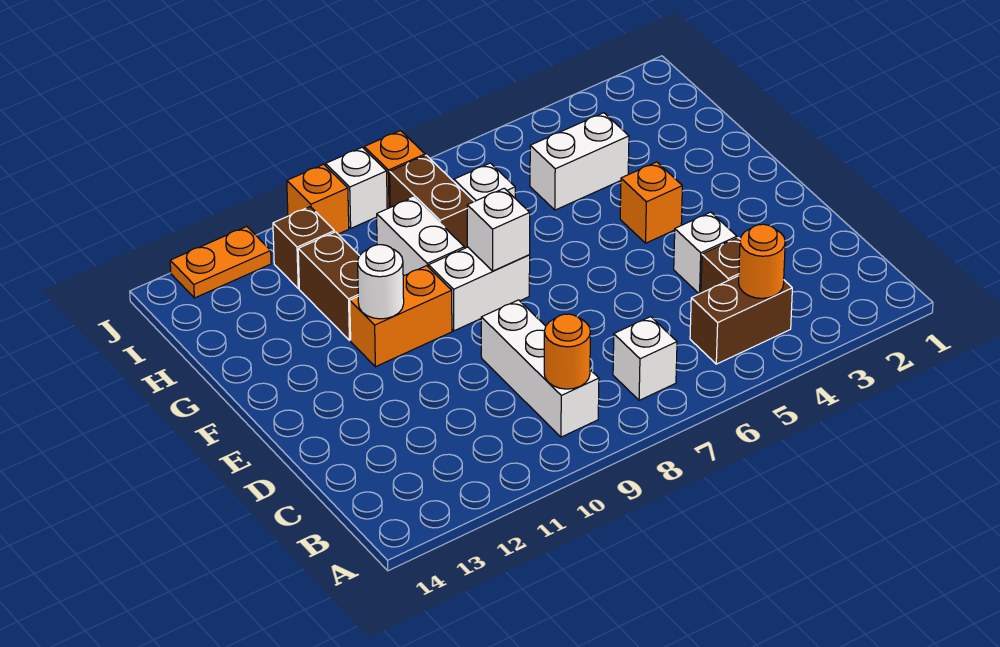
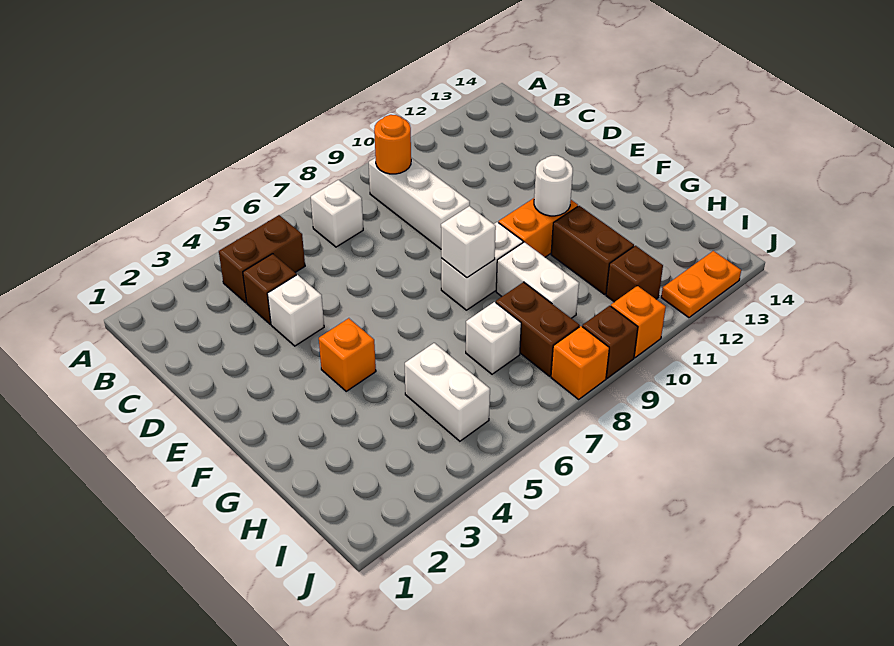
orange round brick B4 level 2 -> none
white brick H4:H5 level 1 -> white brick H5:I5 level 1
white brick J9 level 1 -> brown brick J9 level 1

